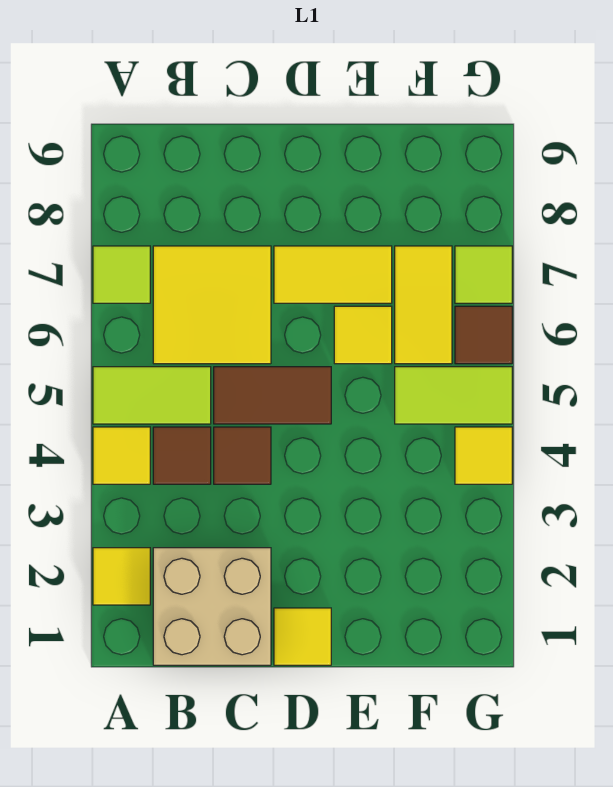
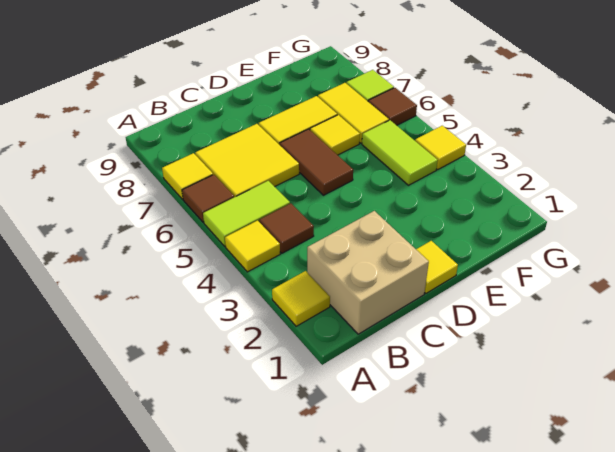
lime tile A7 level 1 -> yellow tile A7 level 1
brown tile C4 level 1 -> brown tile A6 level 1
brown tile C5:D5 level 1 -> brown tile D5:D6 level 1
lime tile F5:G5 level 1 -> lime tile F4:F5 level 1

